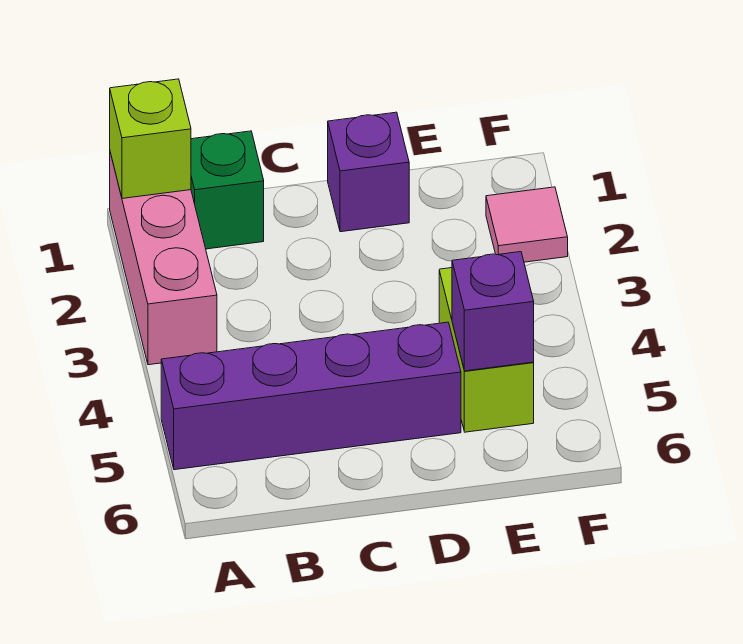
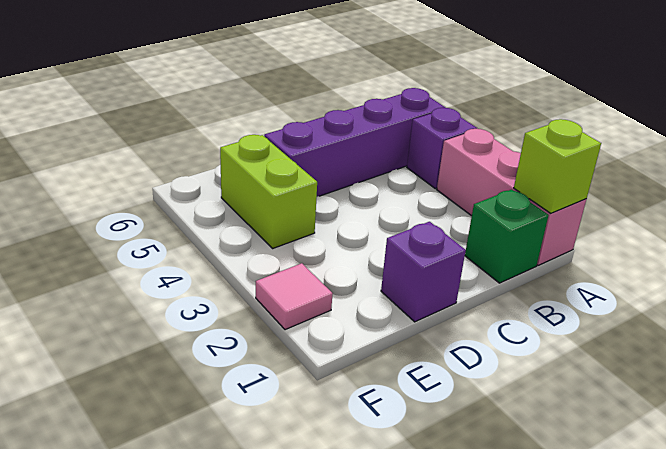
purple brick E5 level 2 -> purple brick A4 level 1

